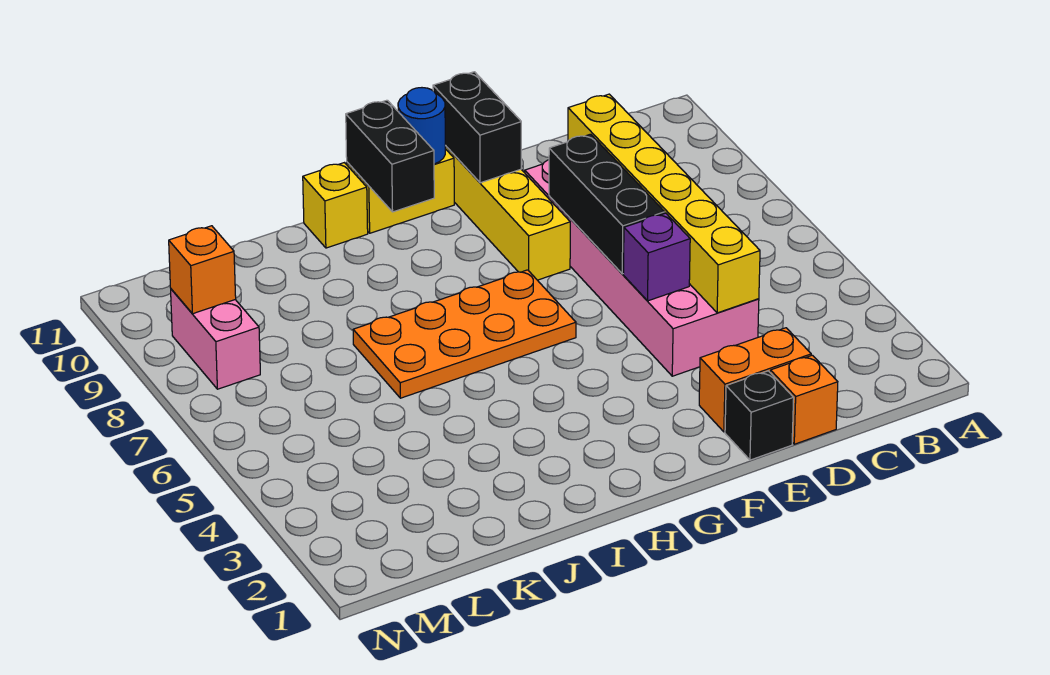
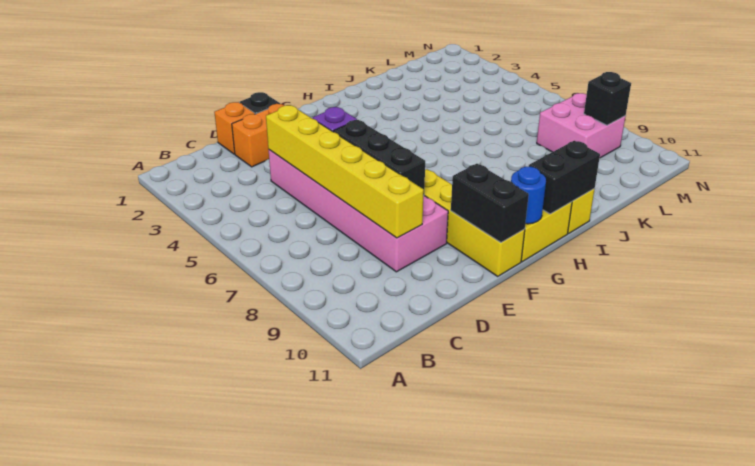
orange plate G6:J7 level 1 -> none
black brick H10:H11 level 2 -> black brick H11:I11 level 2
pink brick M8:M9 level 1 -> pink brick L8:M9 level 1
orange brick M9 level 2 -> black brick M9 level 2

